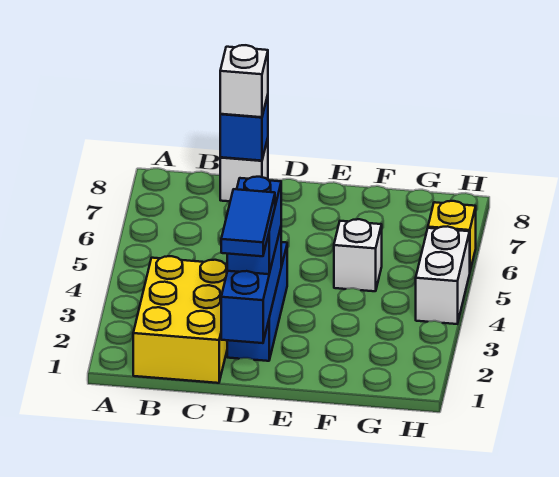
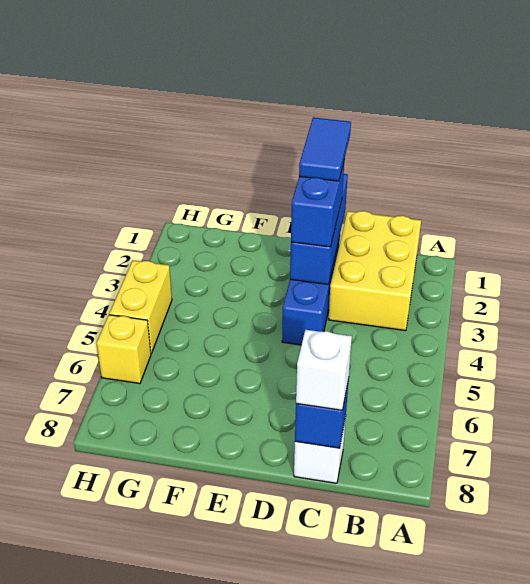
white brick F5 level 1 -> none
white brick H4:H5 level 1 -> yellow brick H4:H5 level 1

